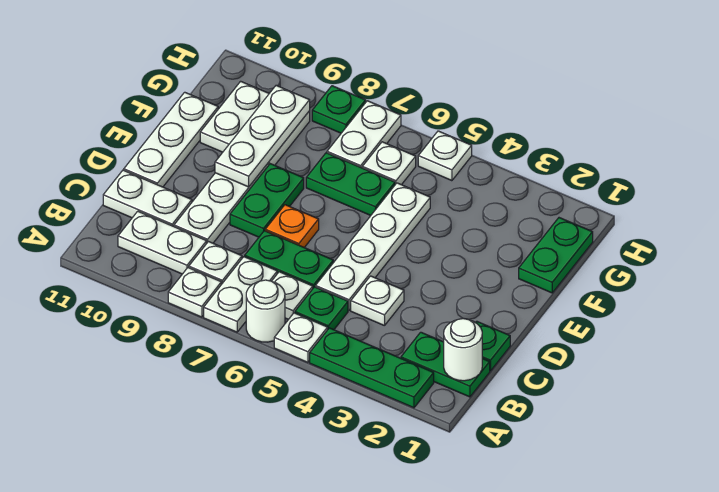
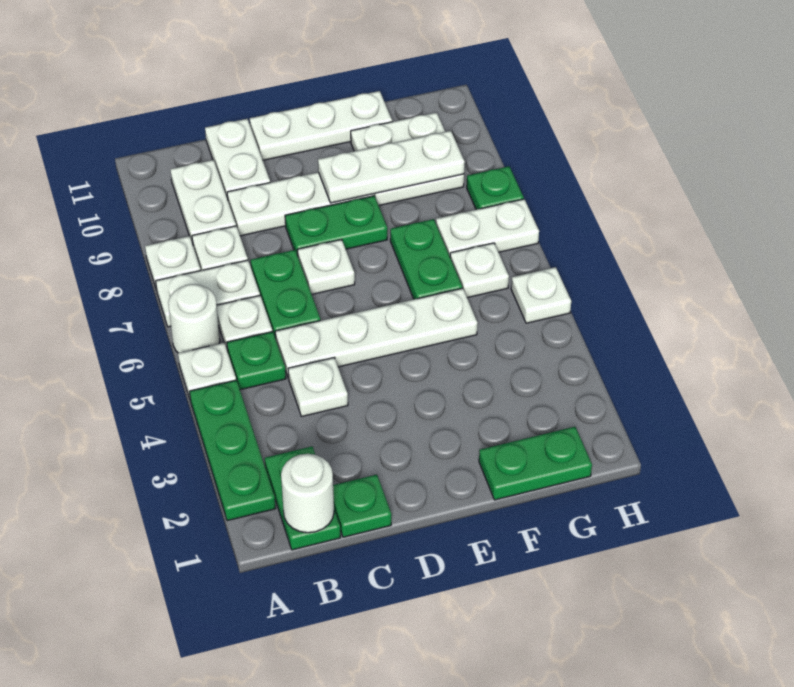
orange plate D7 level 1 -> white plate D7 level 1

